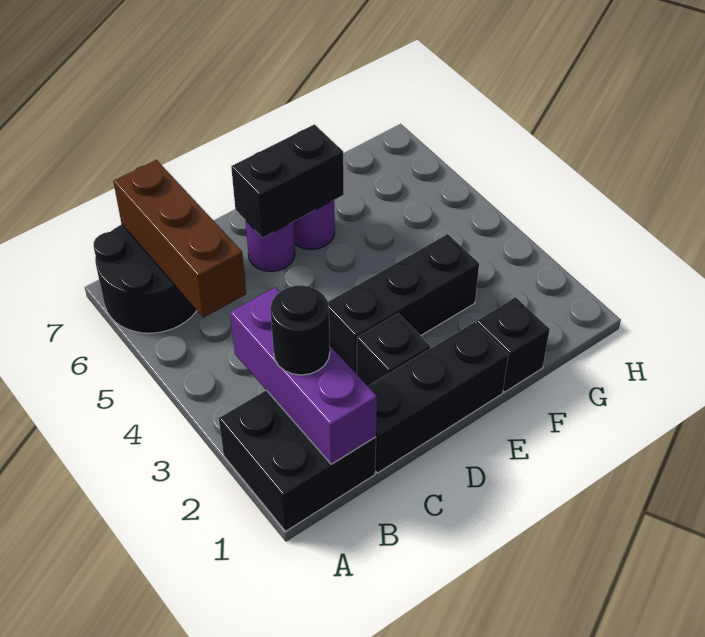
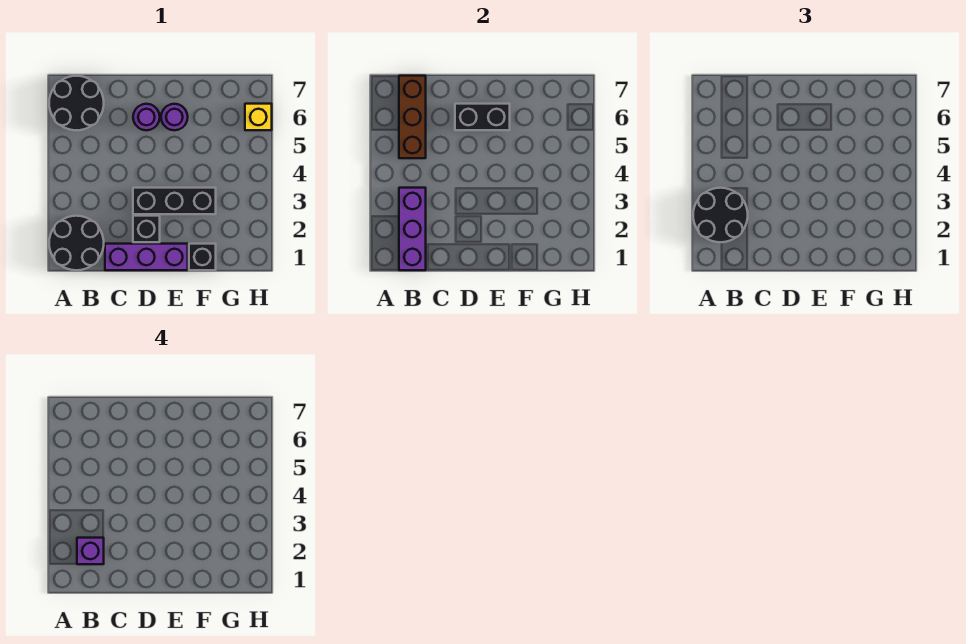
black brick A1:B2 level 1 -> black round brick A1:B2 level 1
black round brick B2 level 3 -> black round brick A2:B3 level 3
none -> purple brick B2 level 4
black brick C1:E1 level 1 -> purple brick C1:E1 level 1
none -> yellow brick H6 level 1

